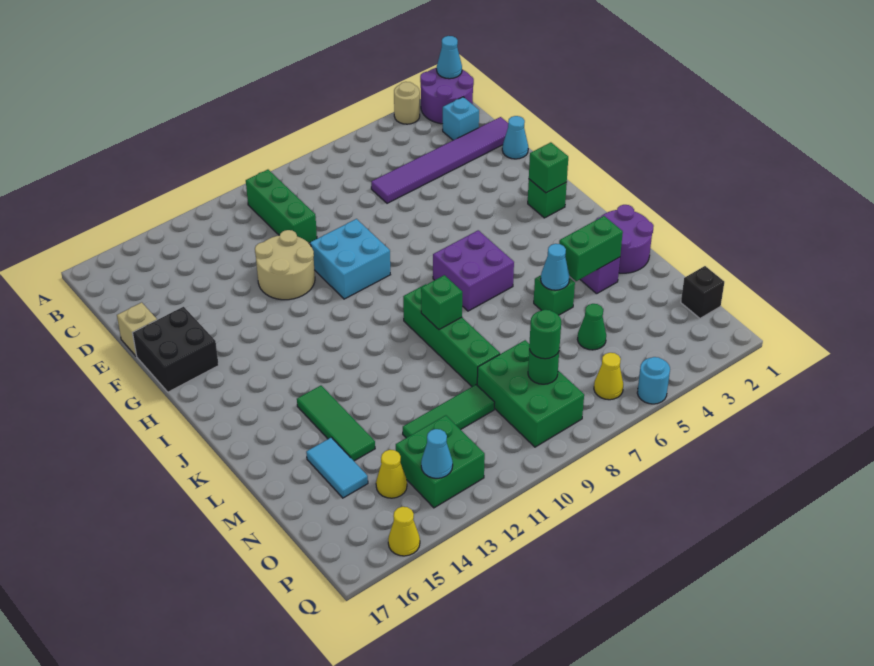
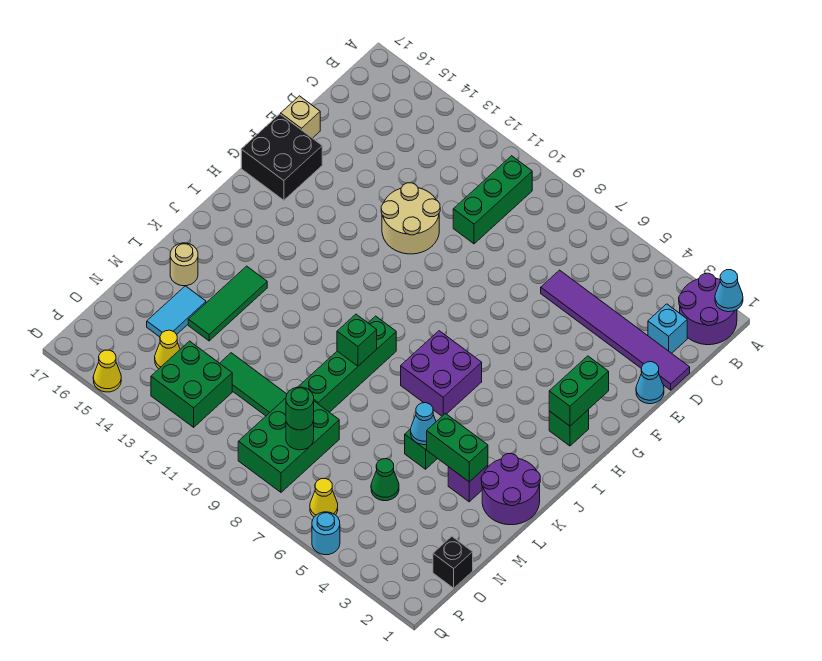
tan round brick A3 level 1 -> tan round brick L16 level 1
cyan brick F9:G10 level 1 -> none
green brick H2 level 2 -> green brick G2:H2 level 2
cyan cone P13 level 2 -> none

